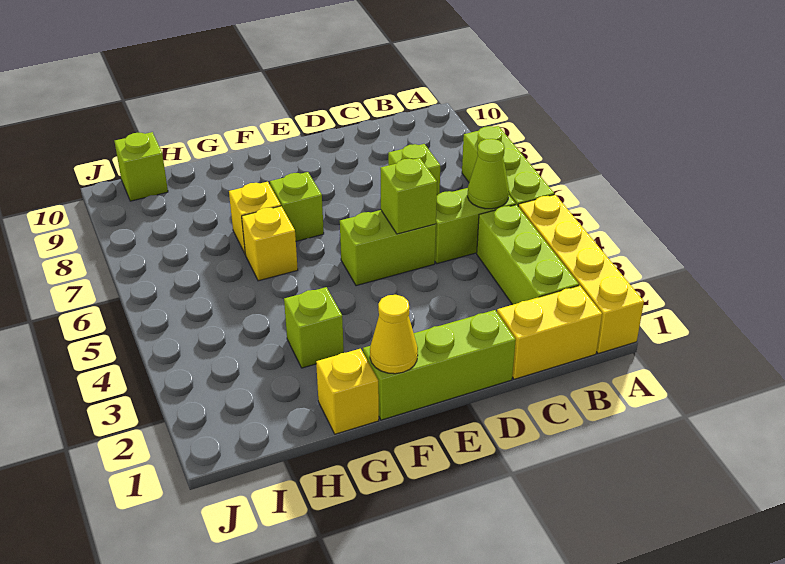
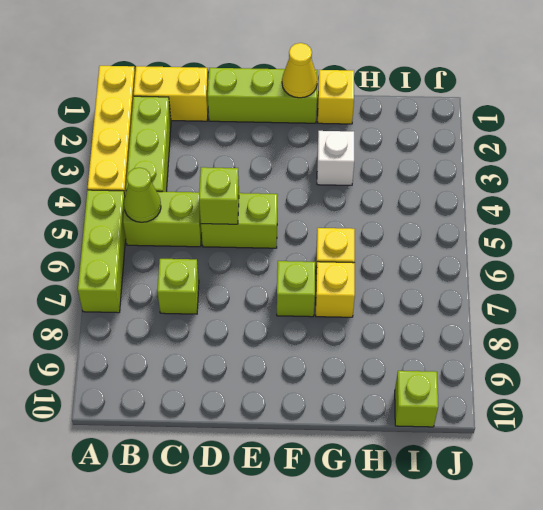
lime brick G3 level 1 -> white brick G3 level 1

